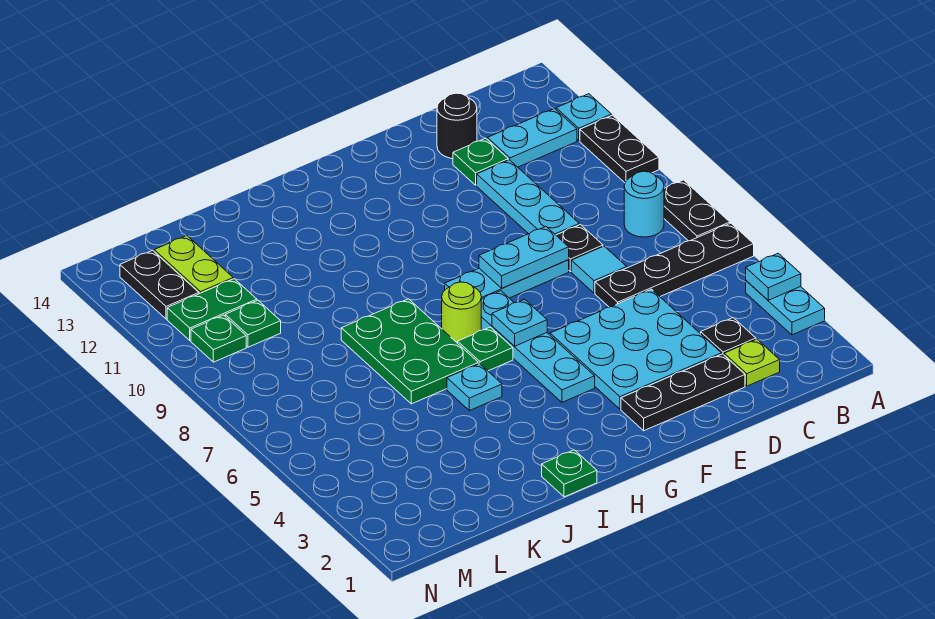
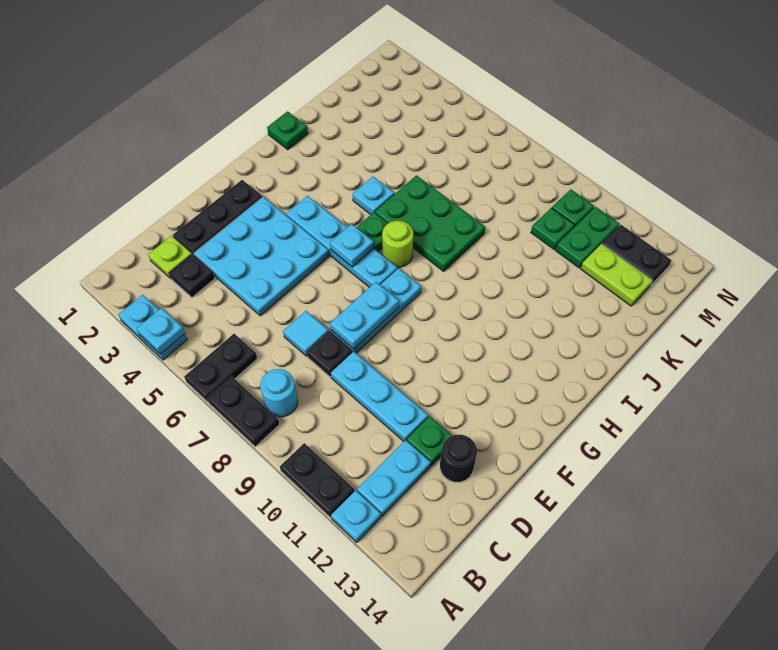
black plate A6:D6 level 1 -> black plate A6:B6 level 1

